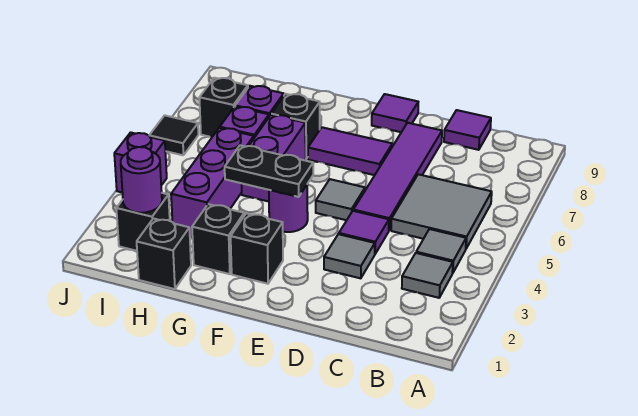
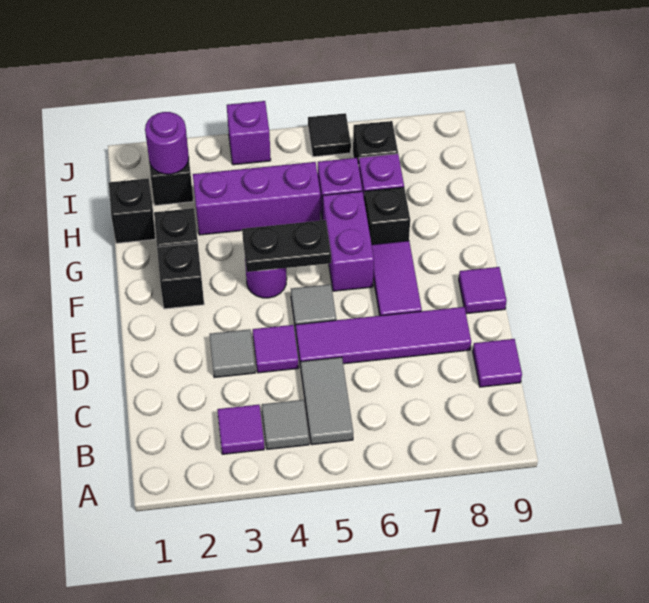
grey tile B3 level 1 -> purple tile B3 level 1
grey tile B5:C6 level 1 -> grey tile B5:C5 level 1
black plate F4:G4 level 2 -> black plate F4:F5 level 2
purple brick G5:G6 level 1 -> purple brick F6:G6 level 1

